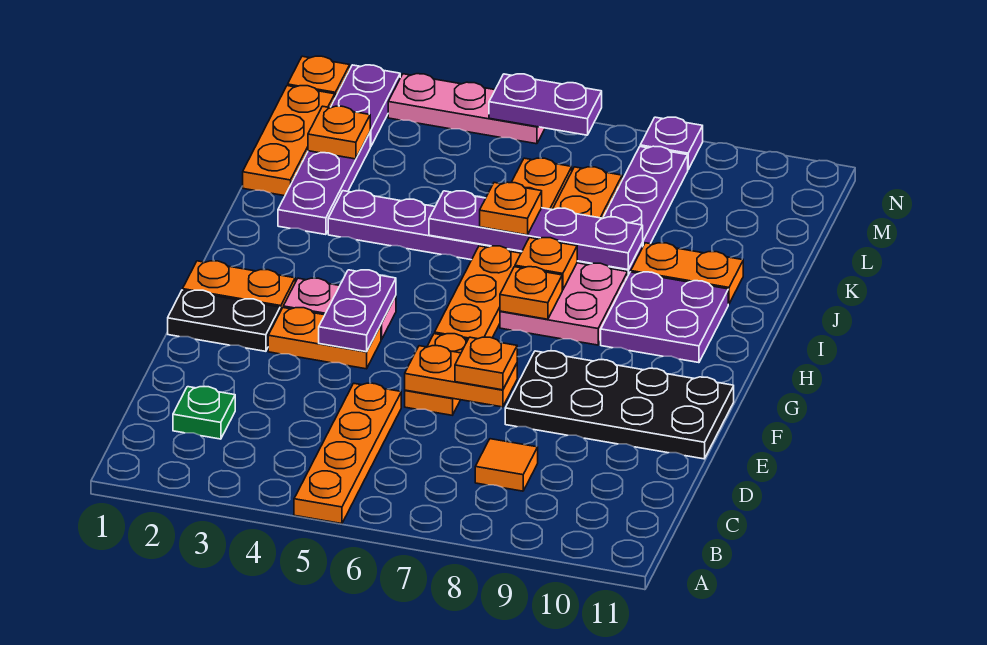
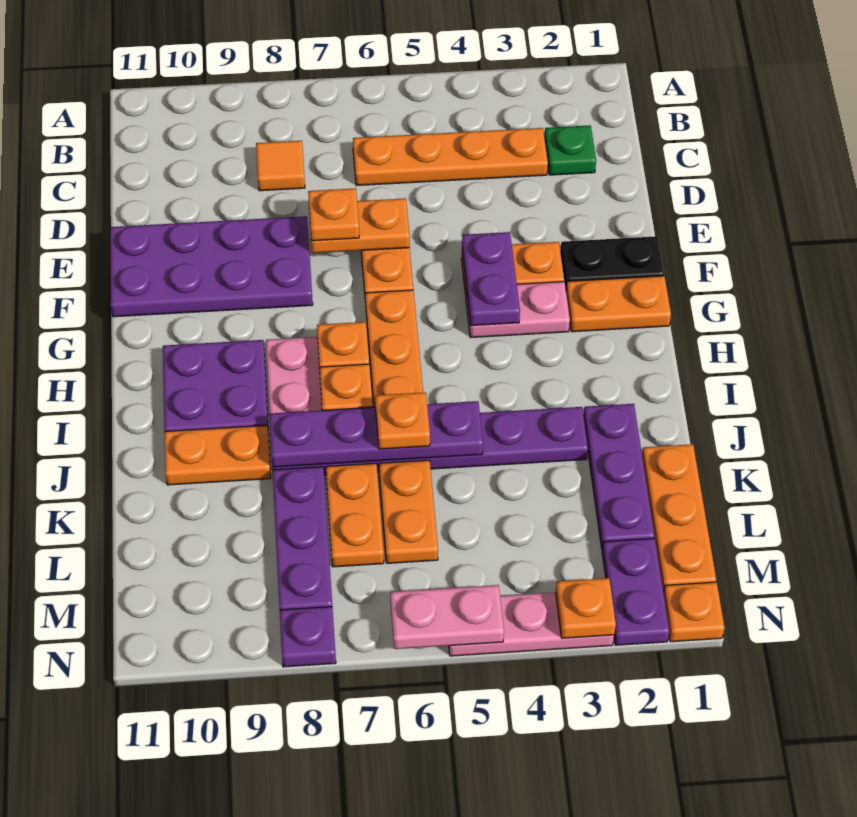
orange plate A5:D5 level 1 -> orange plate C3:C6 level 1
black plate E8:F11 level 1 -> purple plate E8:F11 level 1
orange plate L2 level 2 -> orange plate N3 level 2
purple plate N5:N6 level 2 -> pink plate N5:N6 level 2

